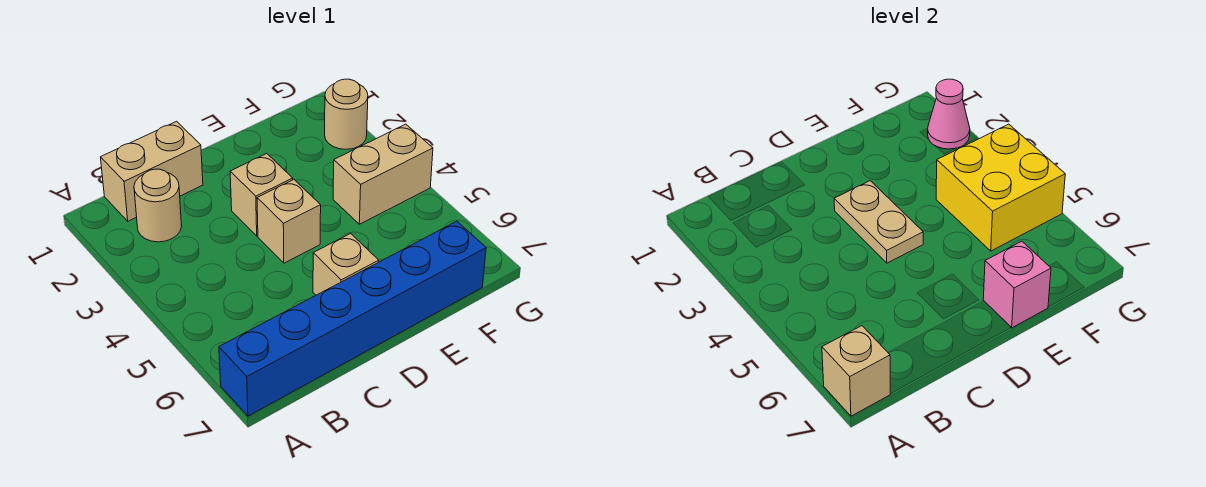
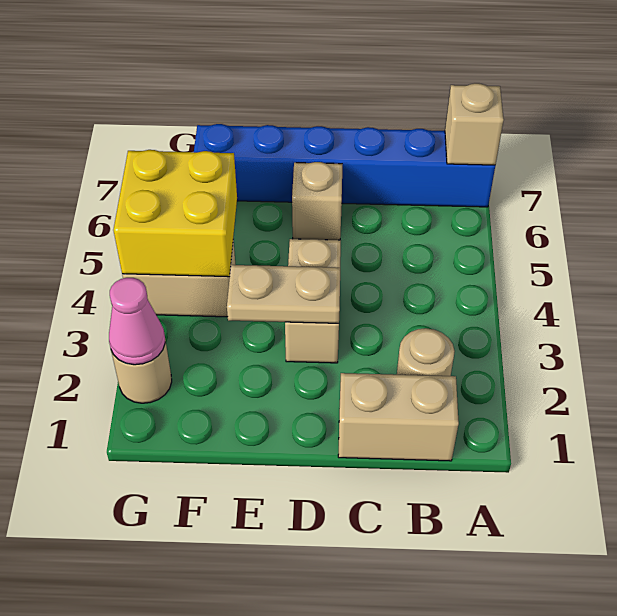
tan plate D3:D4 level 2 -> tan plate D3:E3 level 2
pink brick E7 level 2 -> none

